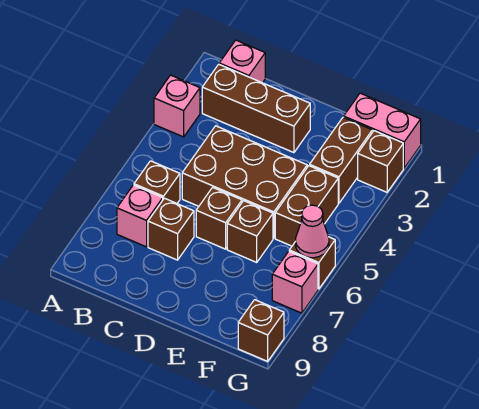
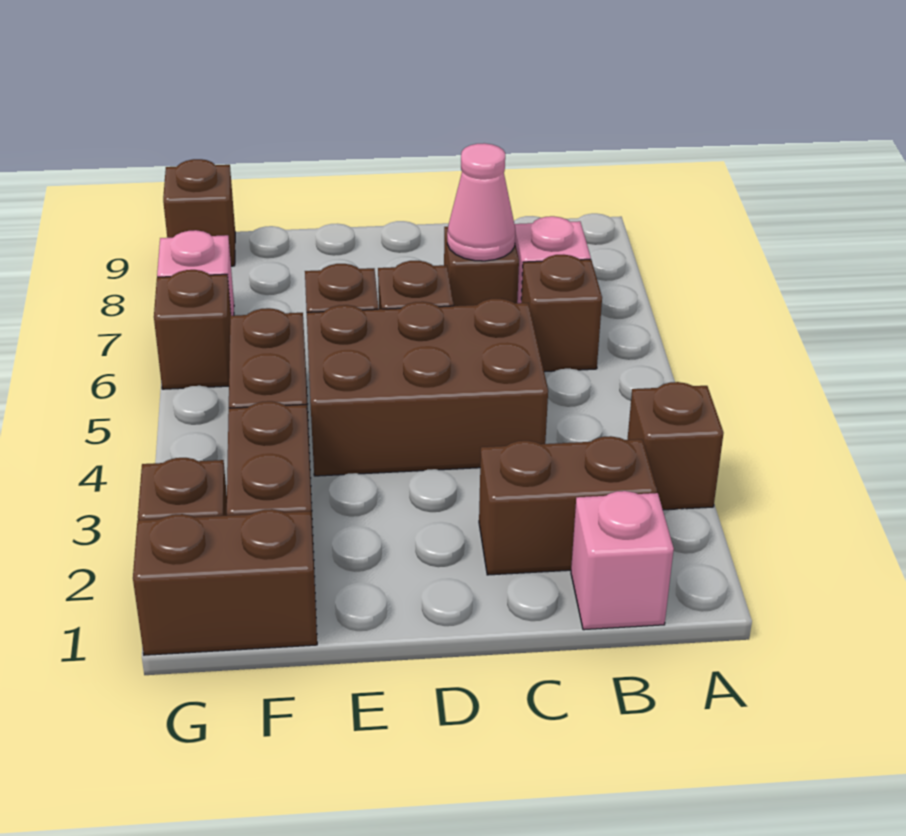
pink brick A3 level 1 -> brown brick A3 level 1
brown brick B2:D2 level 1 -> brown brick B2:C2 level 1
pink brick F1:G1 level 1 -> brown brick F1:G1 level 1
pink cone G6 level 2 -> pink cone C7 level 2

